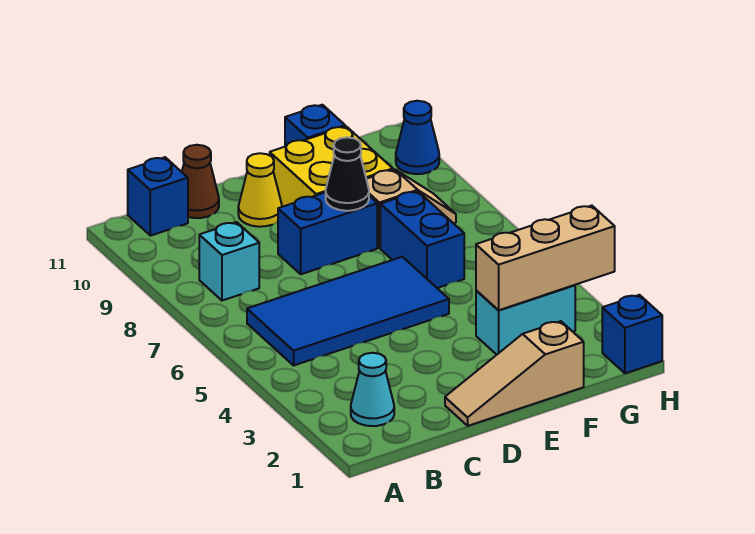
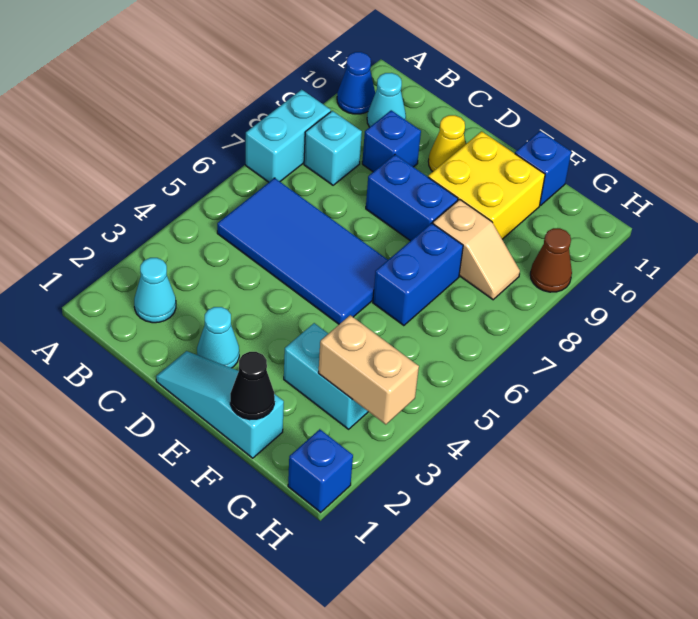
none -> cyan brick A7:A8 level 1
none -> cyan cone B10 level 1
blue brick B11 level 1 -> blue brick C9 level 1
brown cone C11 level 1 -> brown cone H9 level 1
tan slope D1:F1 level 1 top F -> cyan slope D1:F1 level 1 top F
none -> cyan cone D2 level 1
black cone E8 level 2 -> black cone F1 level 2
tan brick F3:H3 level 2 -> tan brick G3:H3 level 2
blue cone H10 level 1 -> blue cone A10 level 1

